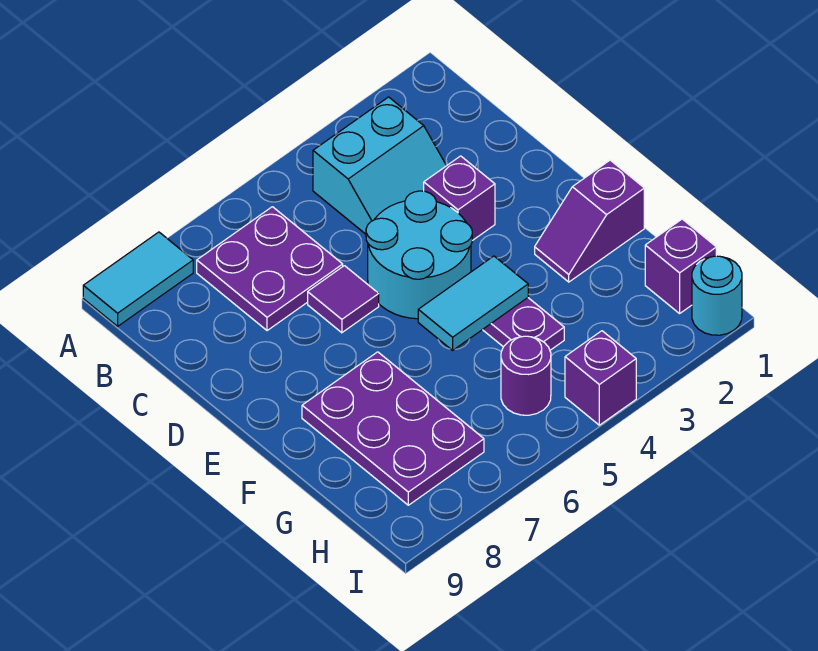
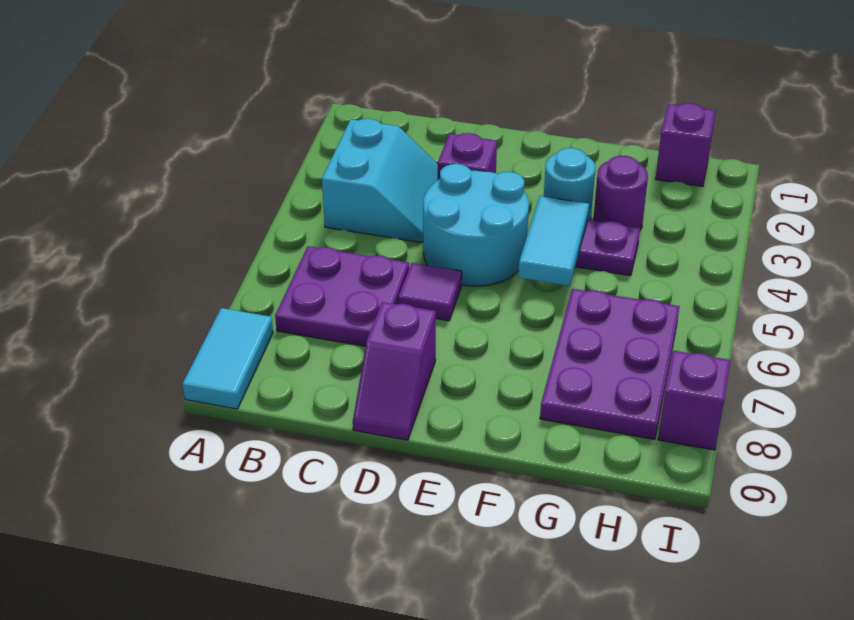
purple slope F1:F2 level 1 top 1 -> purple slope D8:D9 level 1 top 8
purple plate F7:H8 level 1 -> purple plate G6:H8 level 1
purple round brick H5 level 1 -> purple round brick G3 level 1
cyan round brick I1 level 1 -> cyan round brick F3 level 1
purple brick I4 level 1 -> purple brick I8 level 1

